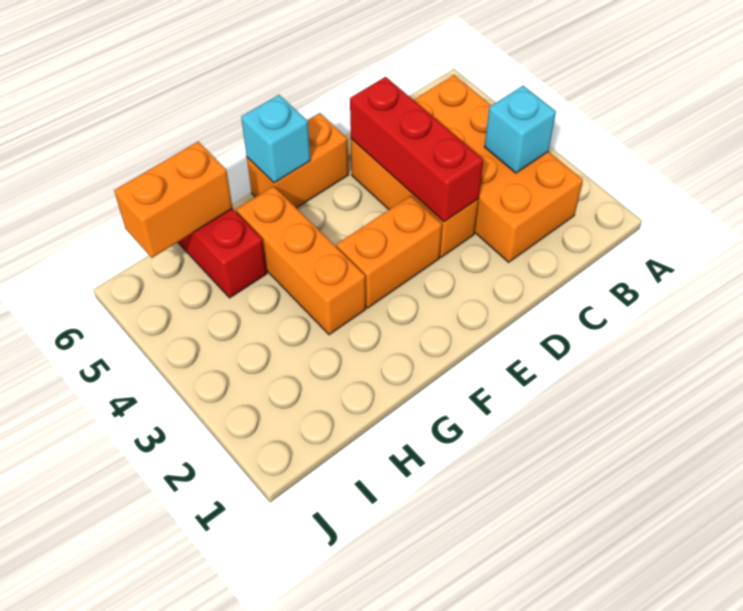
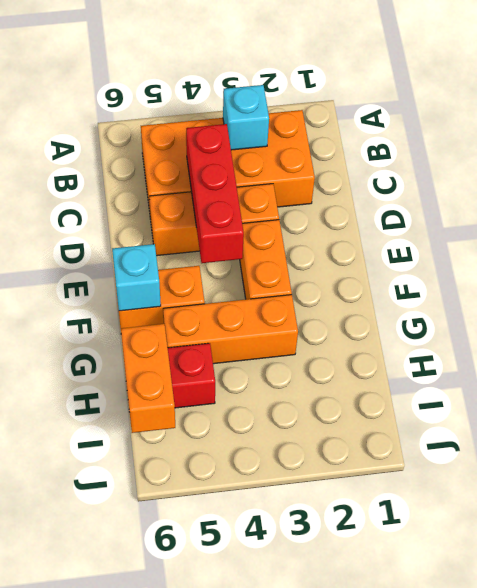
red brick D3:D5 level 2 -> red brick C4:E4 level 2
orange brick E6:F6 level 1 -> orange brick F5:F6 level 1

